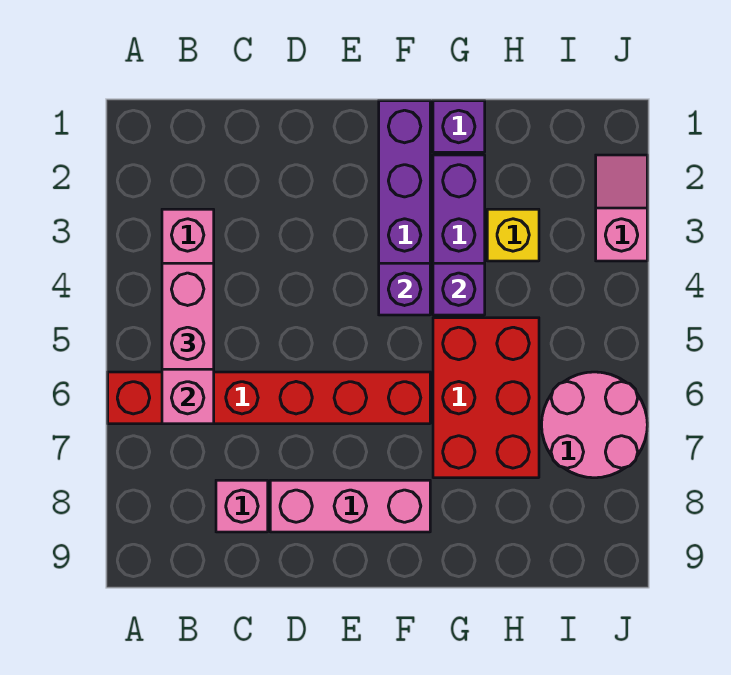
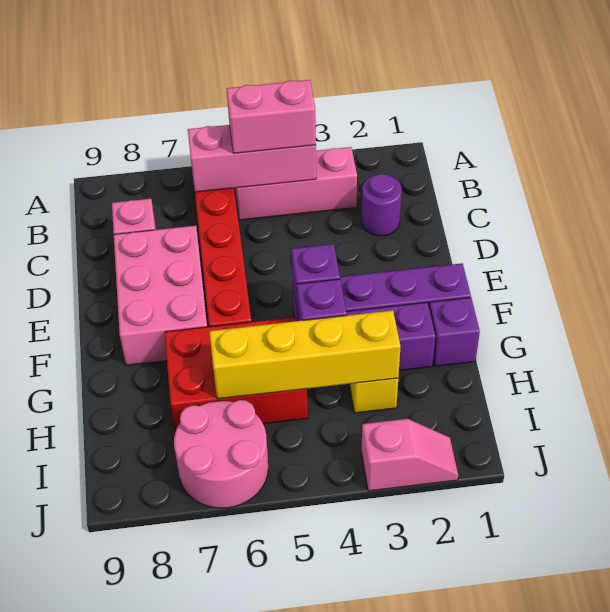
none -> purple round brick C2 level 1
pink brick D8:F8 level 1 -> pink brick D7:F8 level 1
none -> yellow brick H3:H6 level 2

